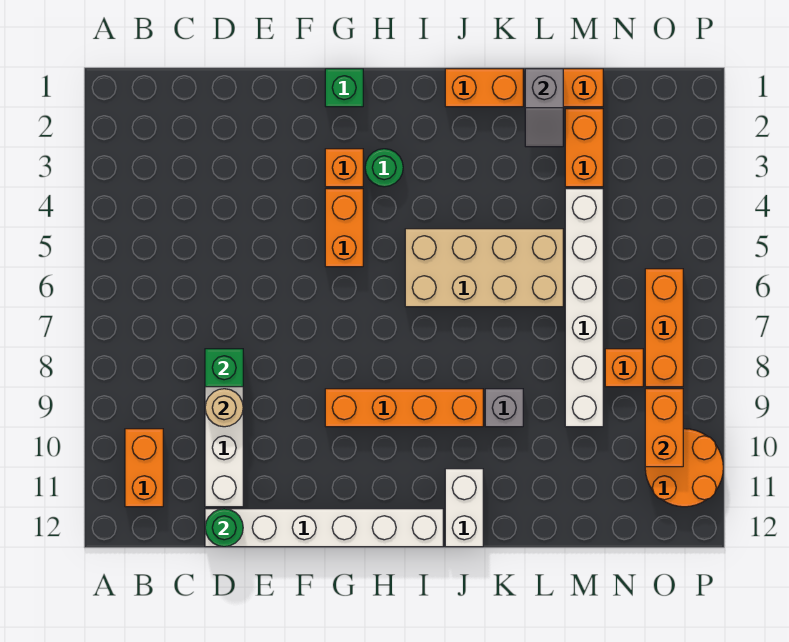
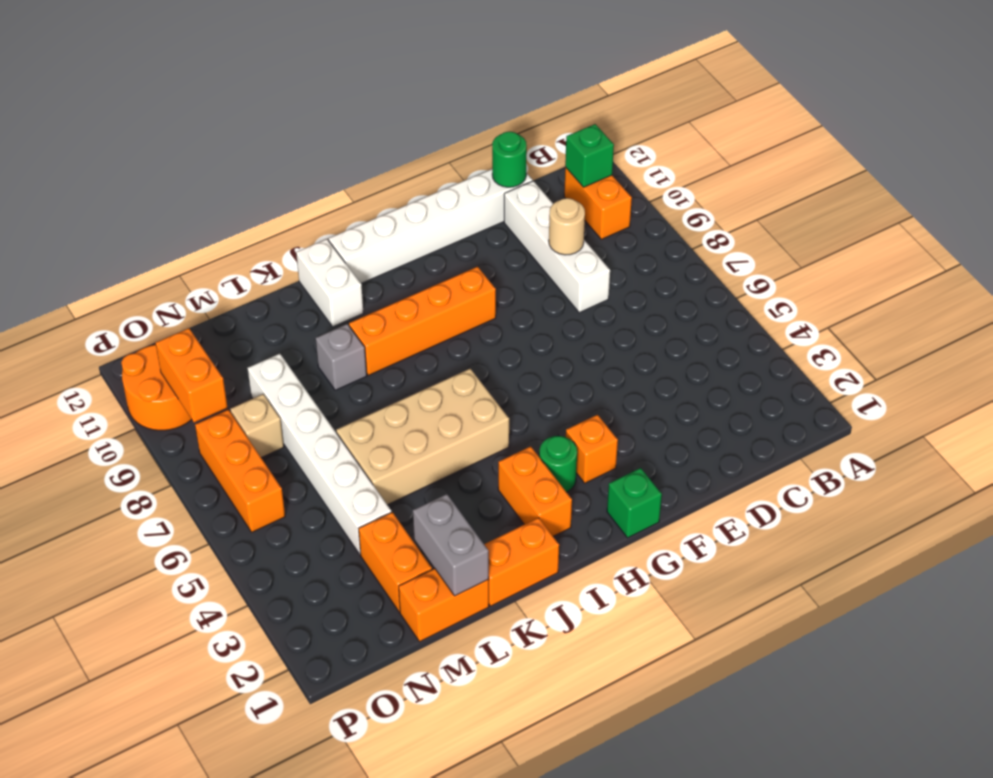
green brick D8 level 2 -> green brick B11 level 2
orange brick G4:G5 level 1 -> orange brick I2:I3 level 1
grey slope L1:L2 level 2 top 1 -> grey brick L1:L2 level 2
orange brick N8 level 1 -> tan brick N8 level 1

